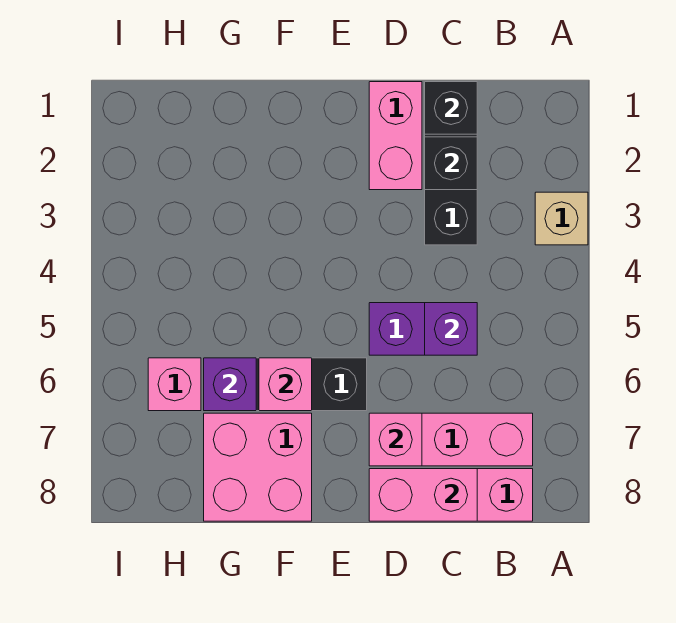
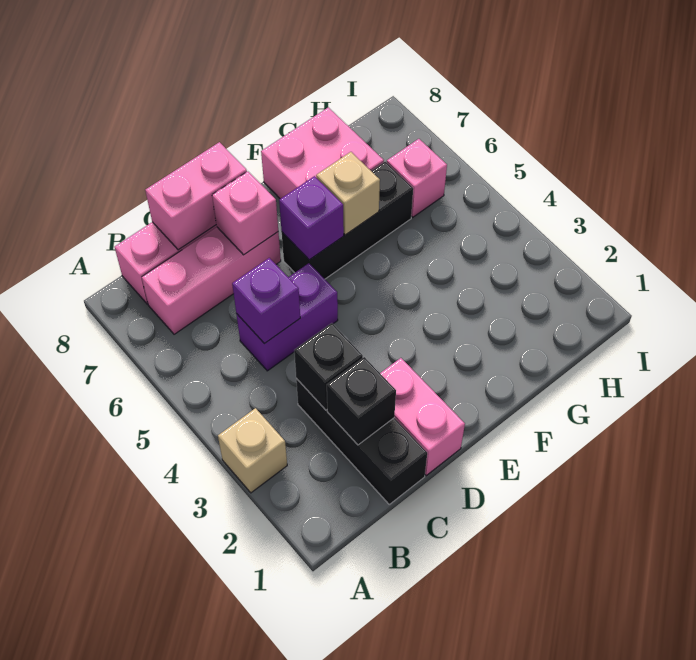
black brick C1 level 2 -> black brick C3 level 2
pink brick F6 level 2 -> tan brick F6 level 2
purple brick G6 level 2 -> purple brick E6 level 2

